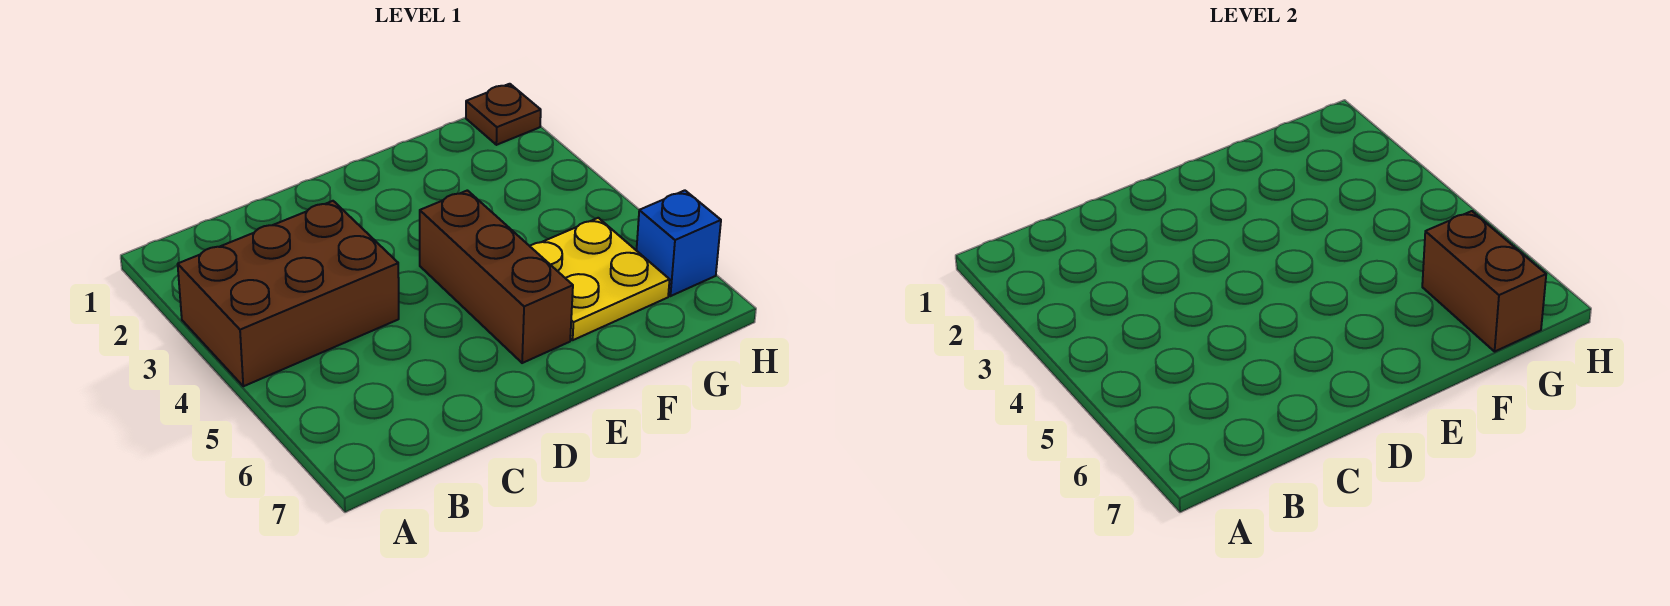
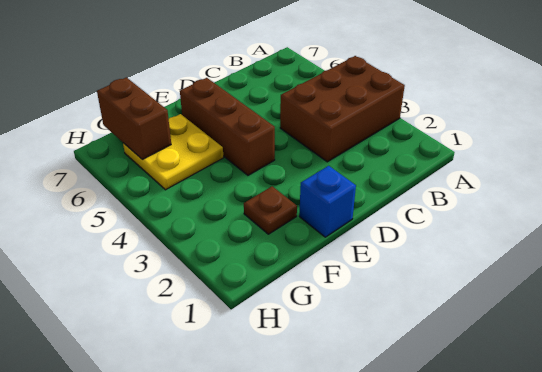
brown plate H1 level 1 -> brown plate F2 level 1
blue brick H6 level 1 -> blue brick E1 level 1

